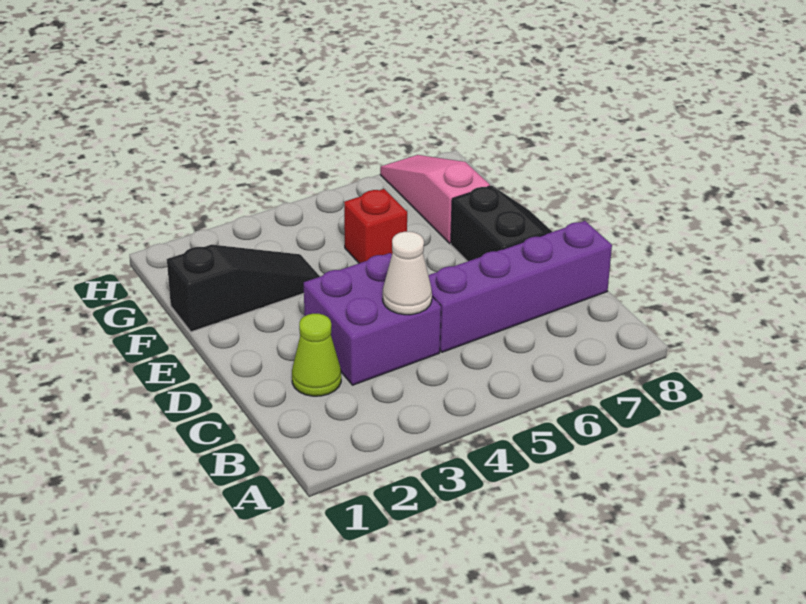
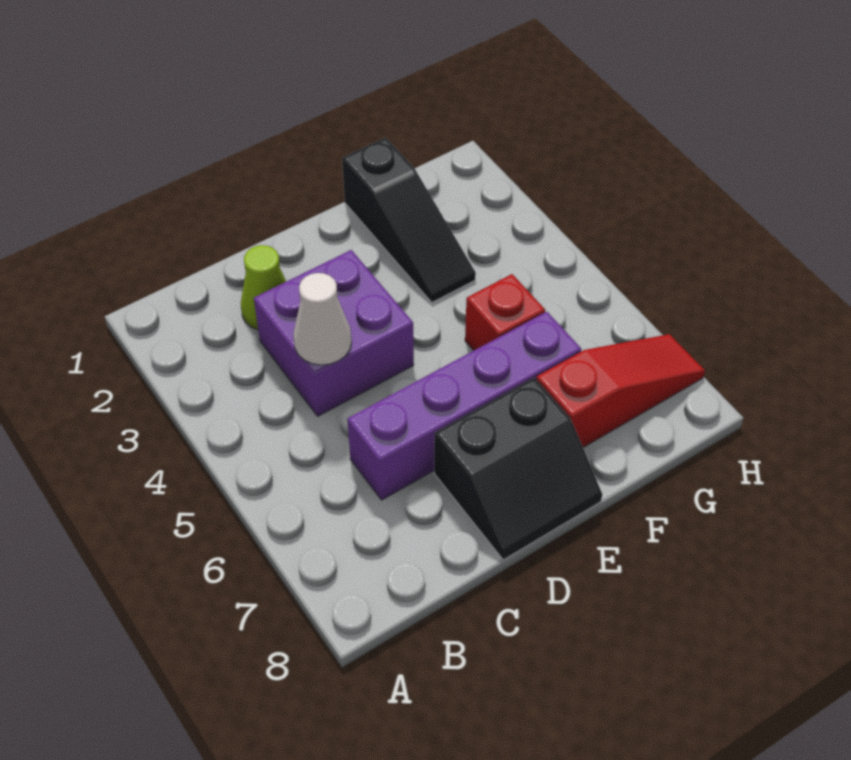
purple brick C5:C8 level 1 -> purple brick C6:F6 level 1
pink slope F7:H7 level 1 top F -> red slope F7:H7 level 1 top F

